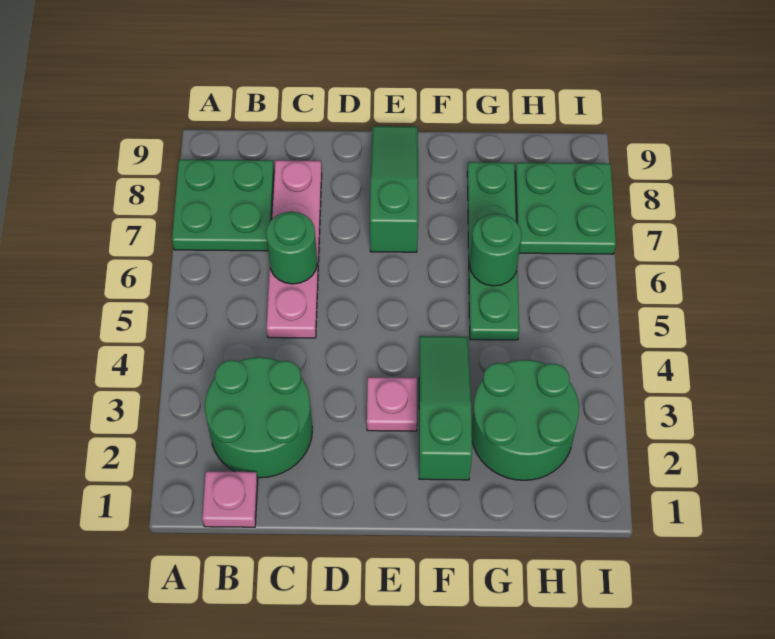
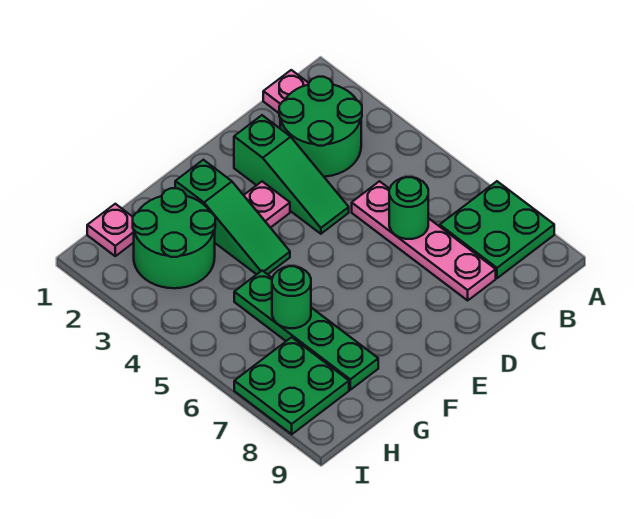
green slope E7:E9 level 1 top 7 -> green slope D2:D4 level 1 top 2
none -> pink plate H1 level 1

